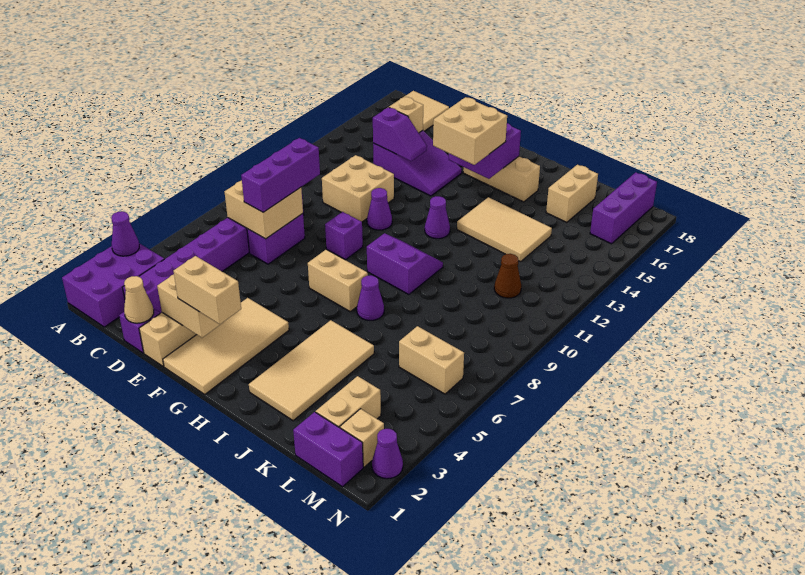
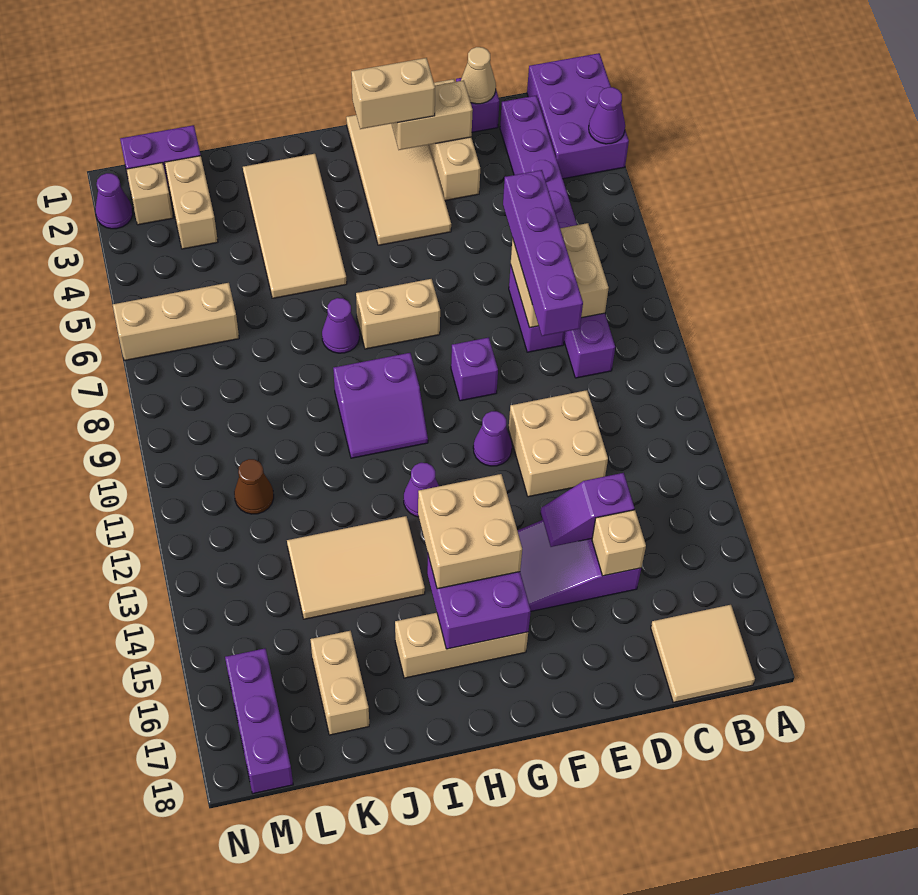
purple brick D7:D9 level 3 -> purple brick D6:D9 level 3
tan brick L6:M6 level 1 -> tan brick L6:N6 level 1

